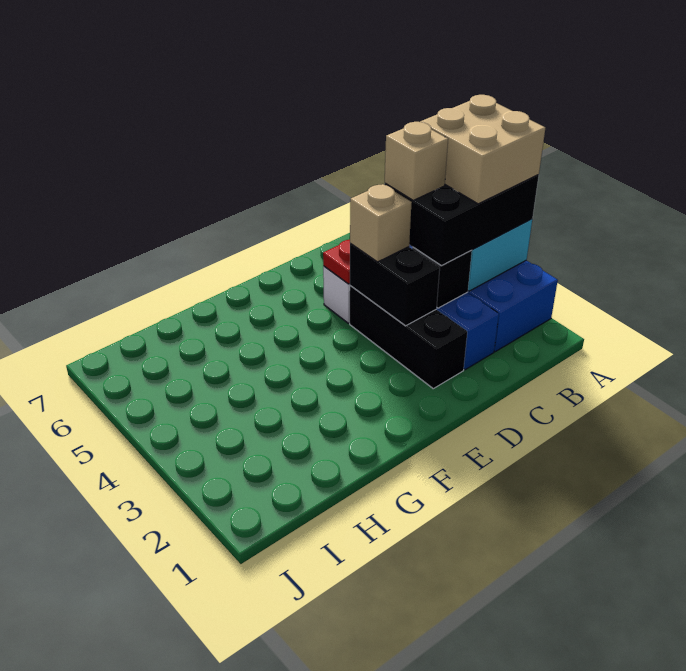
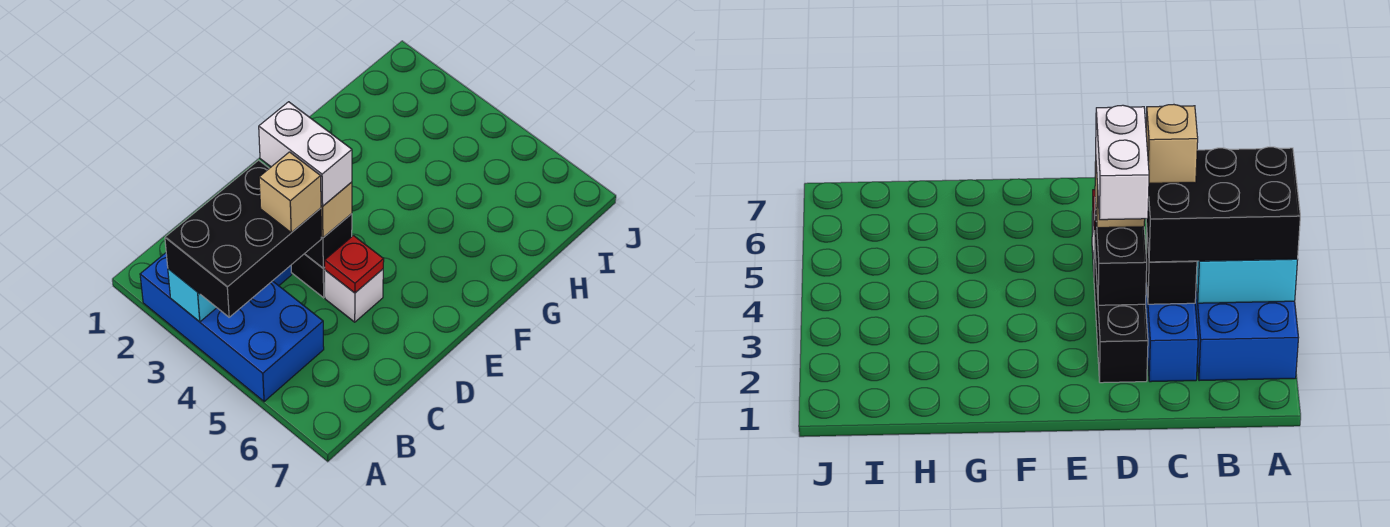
tan brick A3:B4 level 4 -> none
none -> white brick D3:D4 level 4

